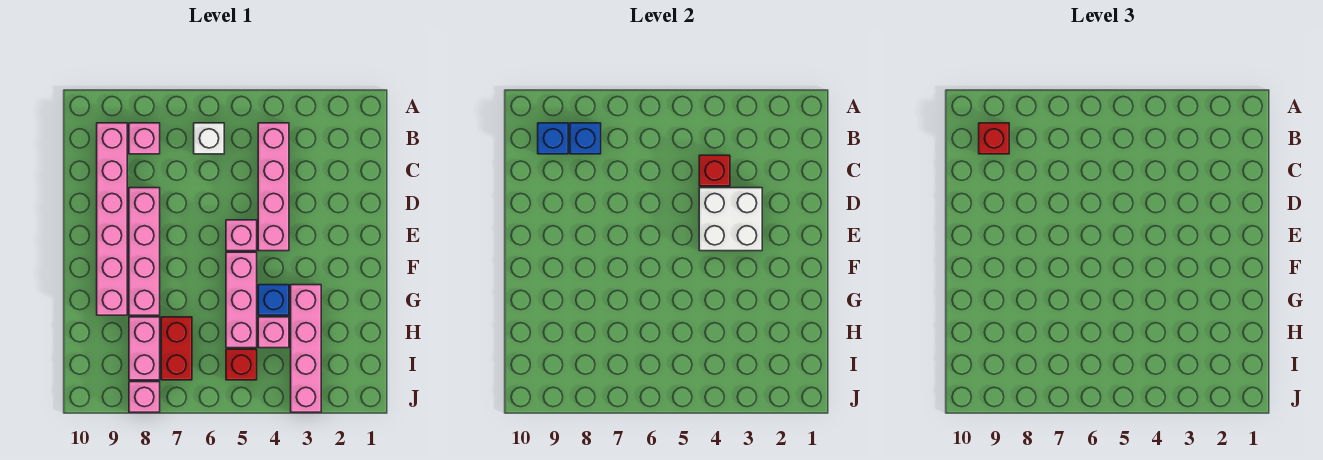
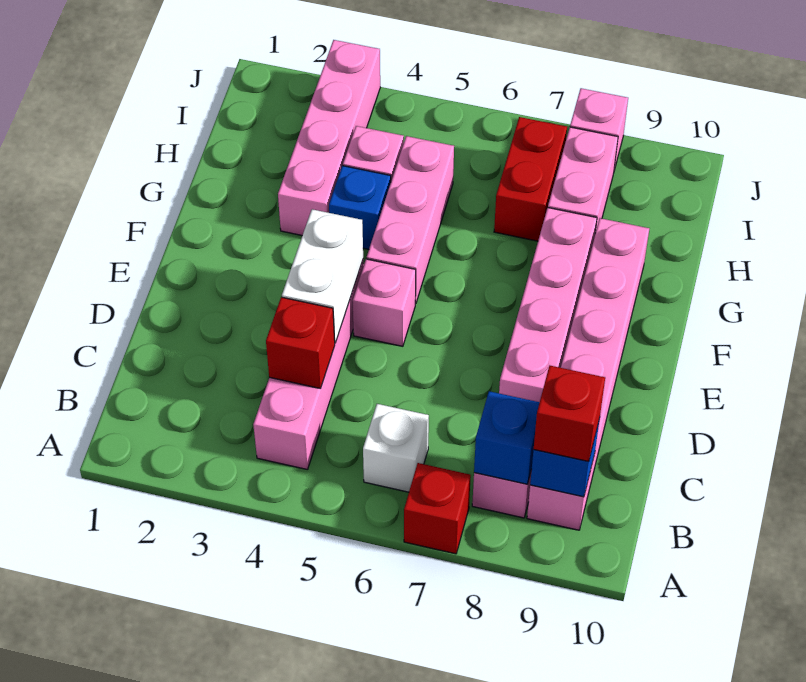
white brick D3:E4 level 2 -> white brick D4:E4 level 2
red brick I5 level 1 -> red brick A7 level 1

